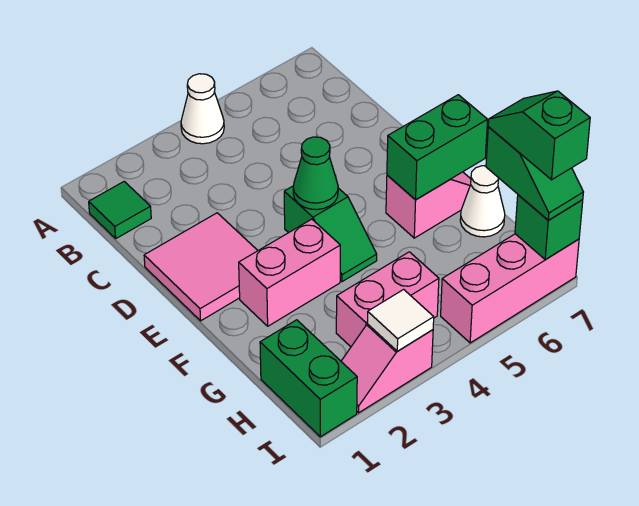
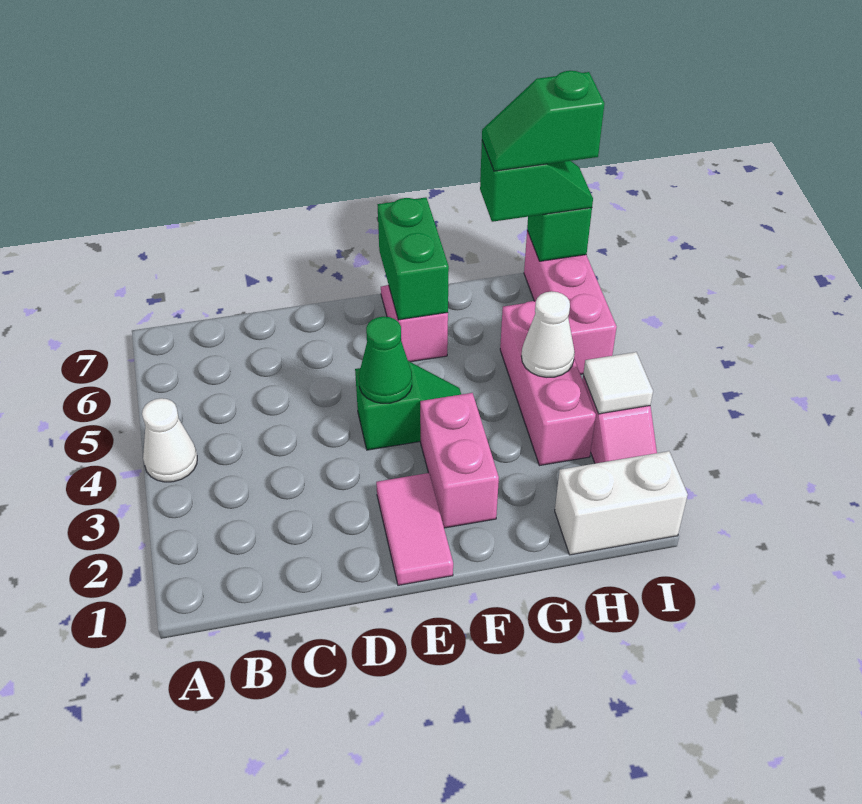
green tile B1 level 1 -> none
pink tile D1:E2 level 1 -> pink tile E1:E2 level 1
white cone G7 level 1 -> white cone H4 level 2
green brick H1:I1 level 1 -> white brick H1:I1 level 1
pink brick H3:H4 level 1 -> pink brick H3:H5 level 1

